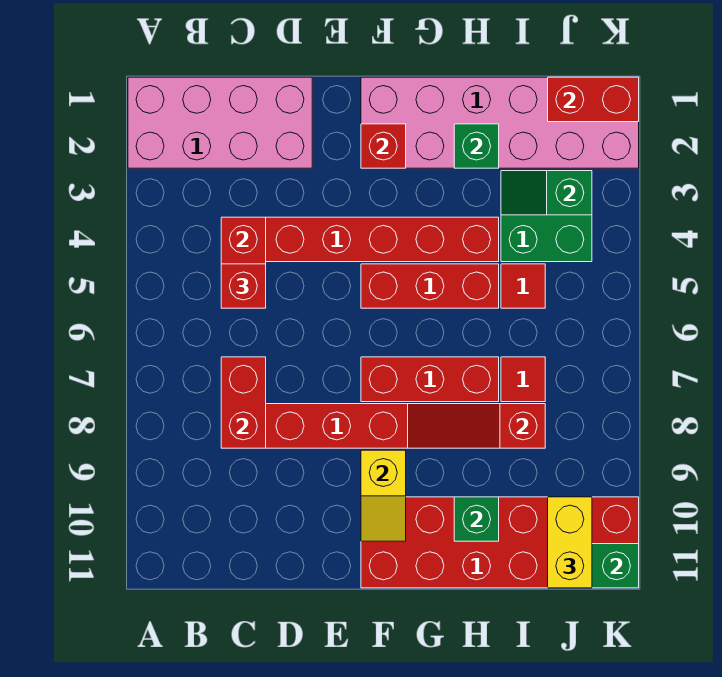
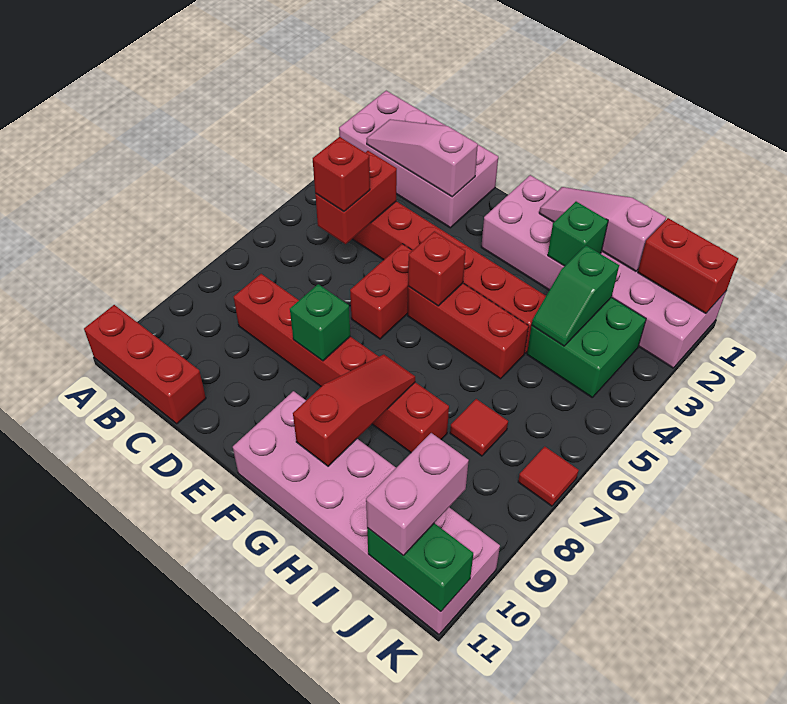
none -> pink slope B2:D2 level 2 top D
red brick C7:C8 level 2 -> red brick E5:E6 level 1
red brick F2 level 2 -> red brick F5 level 2
red brick F7:H7 level 1 -> red brick A11:C11 level 1
yellow slope F9:F10 level 2 top 9 -> none
red brick F10:K11 level 1 -> pink brick F10:K11 level 1
none -> pink slope G1:I1 level 2 top I
red slope G8:I8 level 2 top I -> red slope G8:G10 level 2 top 10
green brick H10 level 2 -> green brick E8 level 2
green slope I3:J3 level 2 top J -> green slope I3:I4 level 2 top 3
red tile I5 level 1 -> red tile K7 level 1
yellow brick J10:J11 level 3 -> pink brick J10:J11 level 3

